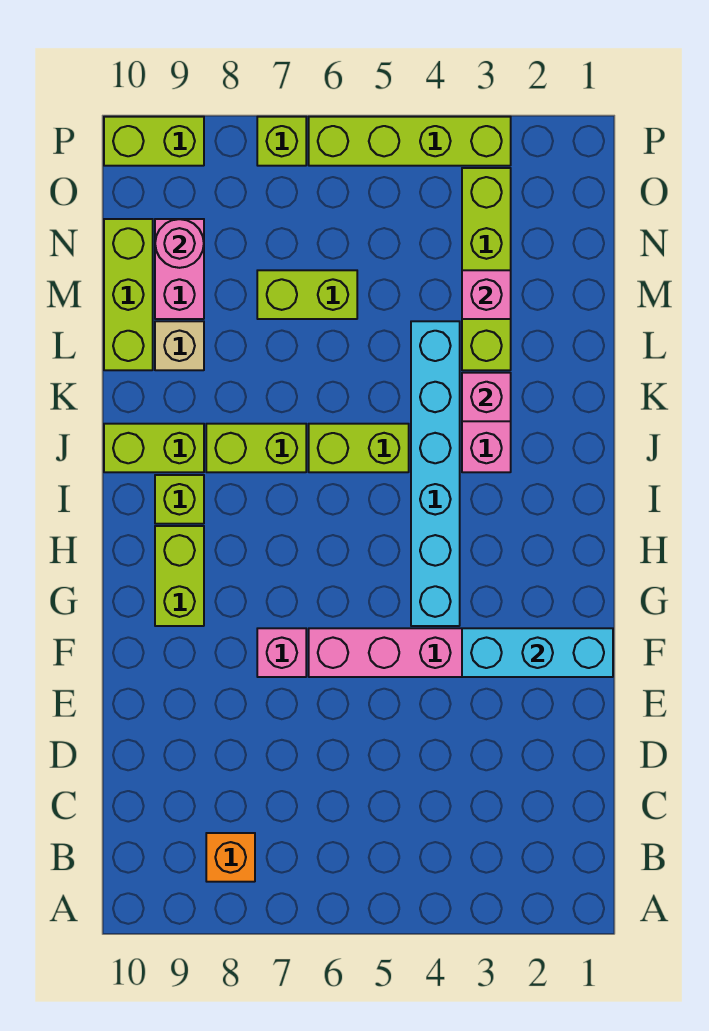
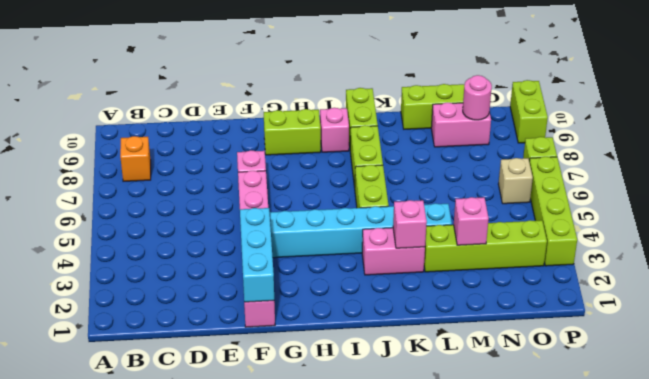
lime brick I9 level 1 -> pink brick I9 level 1
tan brick L9 level 1 -> tan brick O6 level 1
lime brick M6:M7 level 1 -> none

